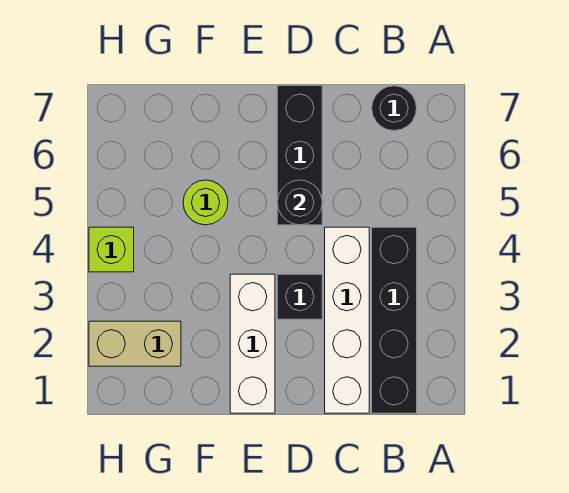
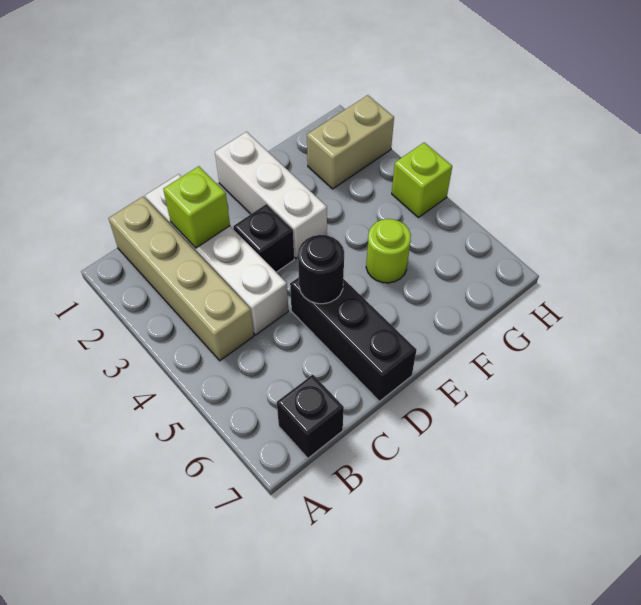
black brick B1:B4 level 1 -> tan brick B1:B4 level 1
black round brick B7 level 1 -> black brick B7 level 1
none -> lime brick C2 level 2

